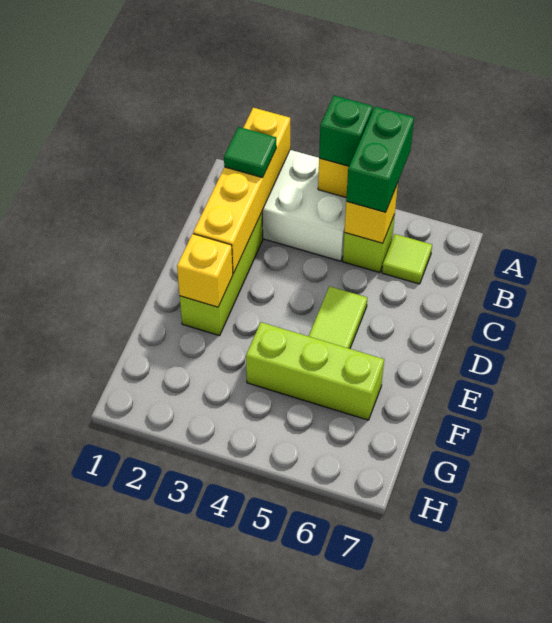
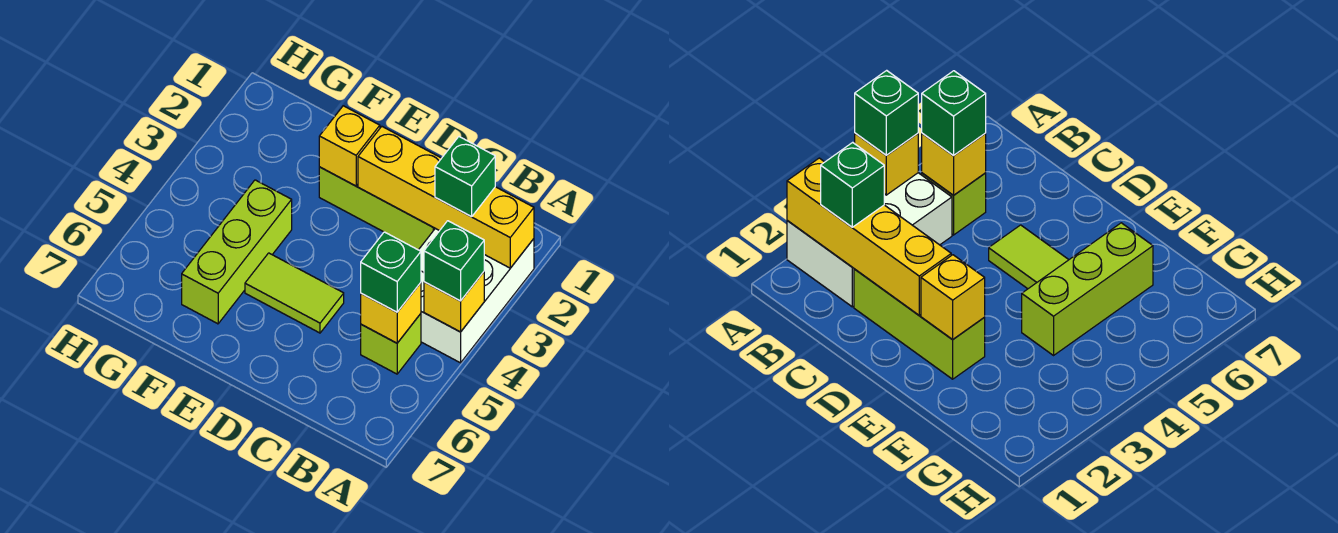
green brick A5:B5 level 3 -> green brick B5 level 3
green tile B2 level 3 -> green brick B2 level 3
lime tile B6 level 1 -> none

